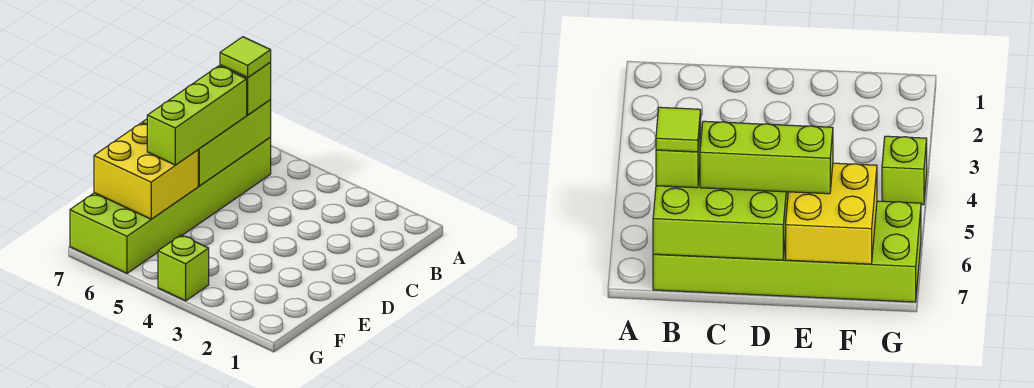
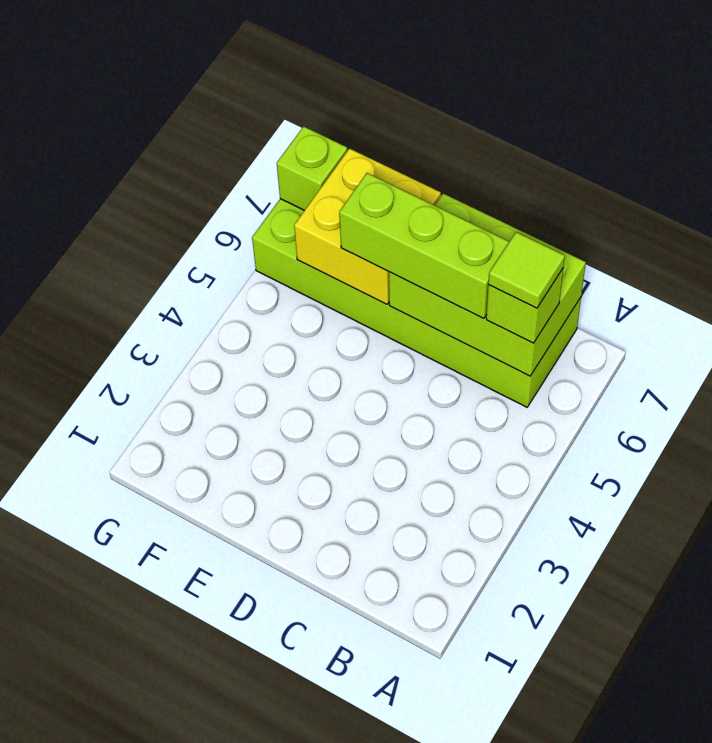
lime brick G4 level 1 -> lime brick G7 level 2

